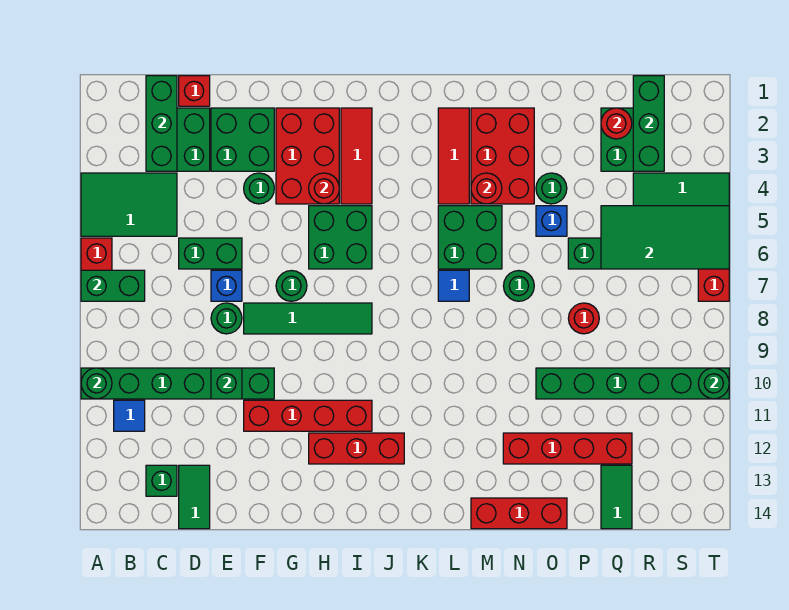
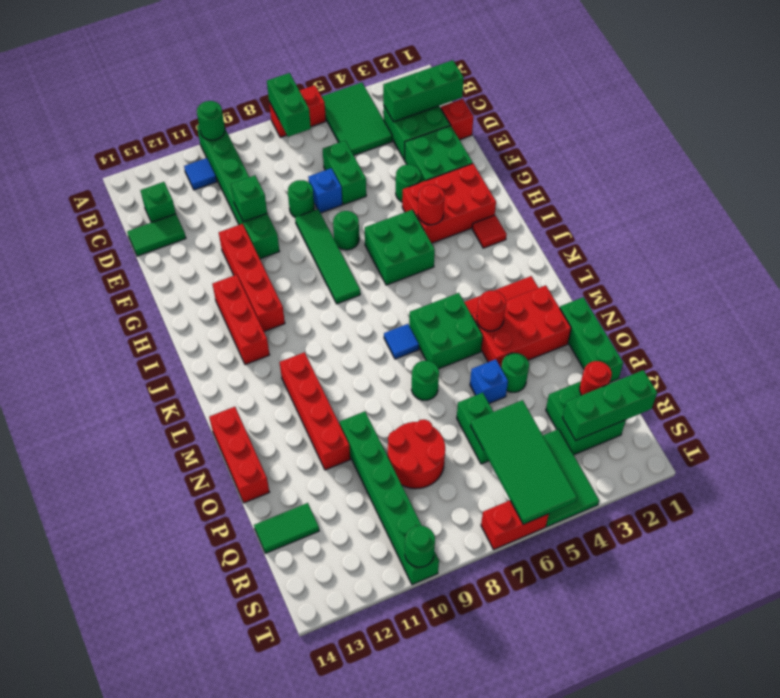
red tile I2:I4 level 1 -> red tile I2 level 1
none -> green brick N1:P1 level 1
red brick N12:Q12 level 1 -> red brick L11:O11 level 1
red round brick P8 level 1 -> red round brick P8:Q9 level 1

